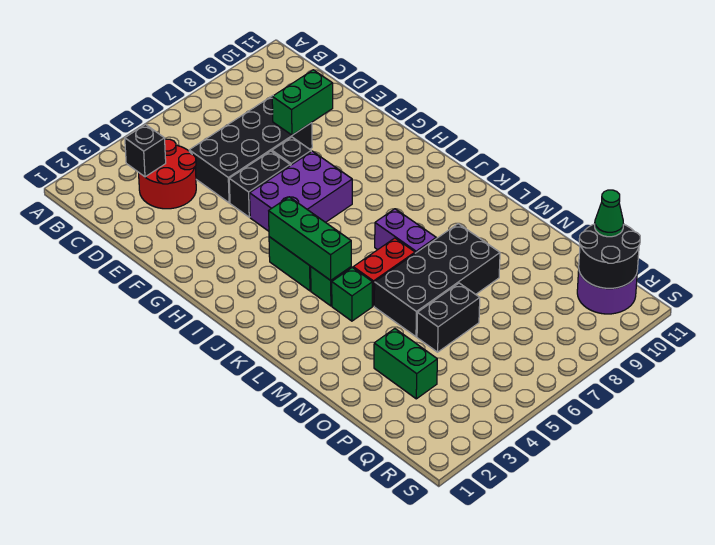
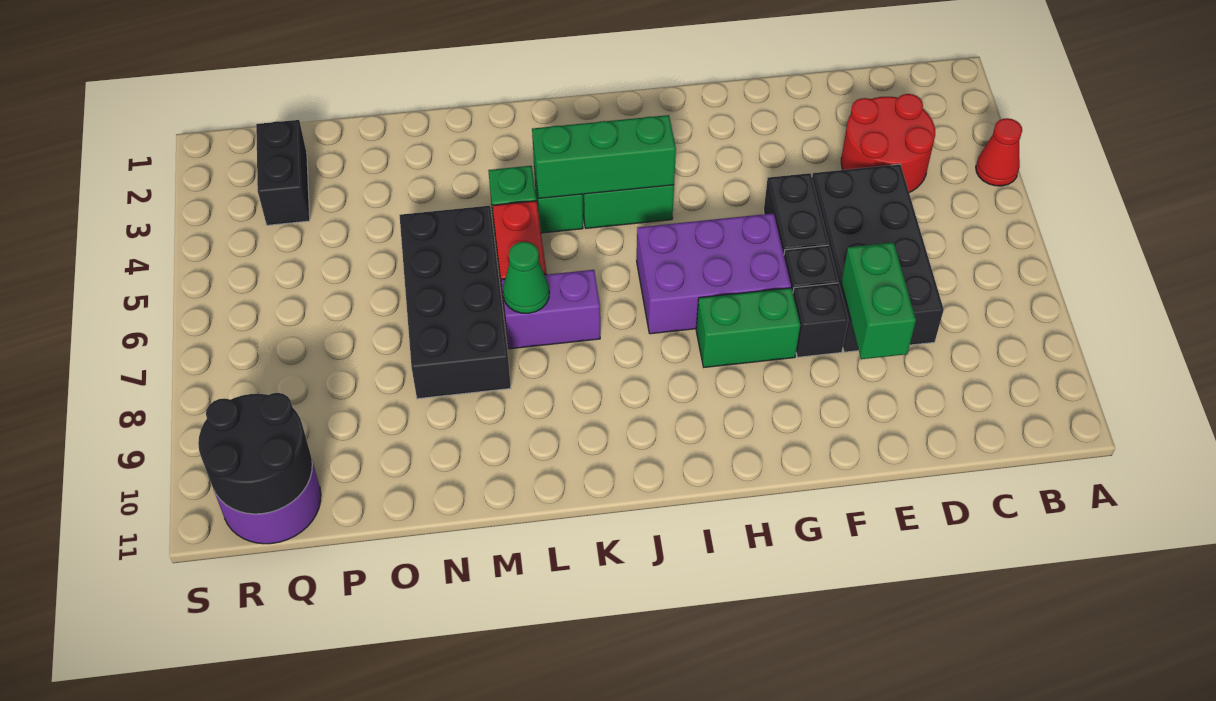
none -> red cone A4 level 1
black brick C3 level 2 -> black brick F8 level 1
purple brick G5:H7 level 1 -> purple brick G6:I7 level 1
green brick O3:P3 level 1 -> green brick G8:H8 level 1
black brick O5:O6 level 1 -> black brick Q2:Q3 level 1
green cone Q11 level 3 -> green cone L7 level 2

